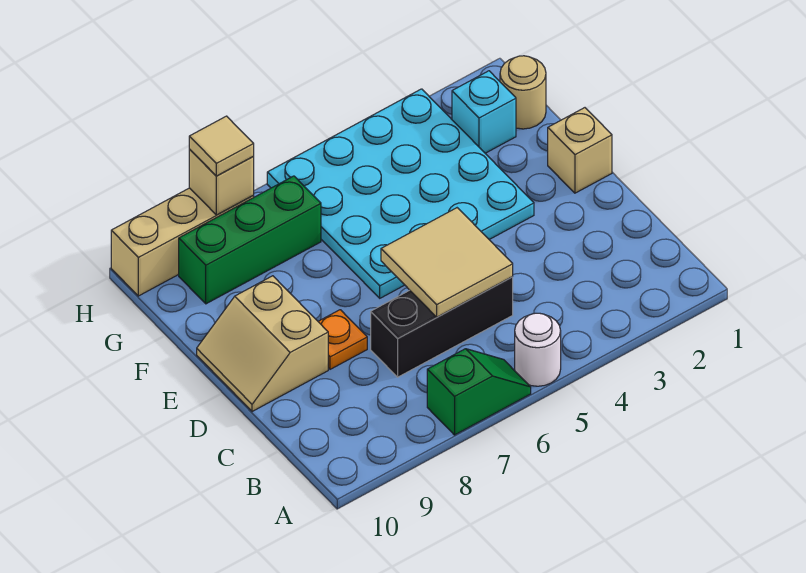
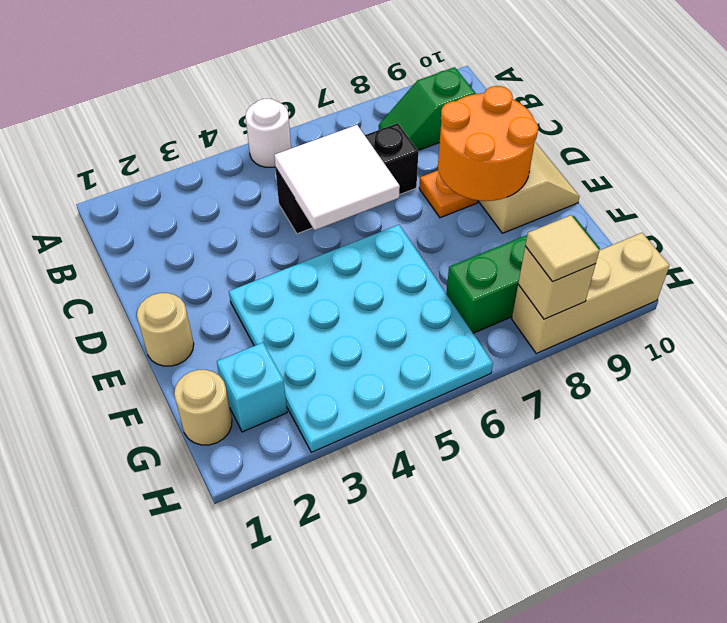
green slope A6:A7 level 1 top 7 -> green slope B8:B9 level 1 top 9
tan tile C5:D6 level 2 -> white tile C5:D6 level 2
none -> orange round brick D8:E9 level 2
tan brick E1 level 1 -> tan round brick E1 level 1

